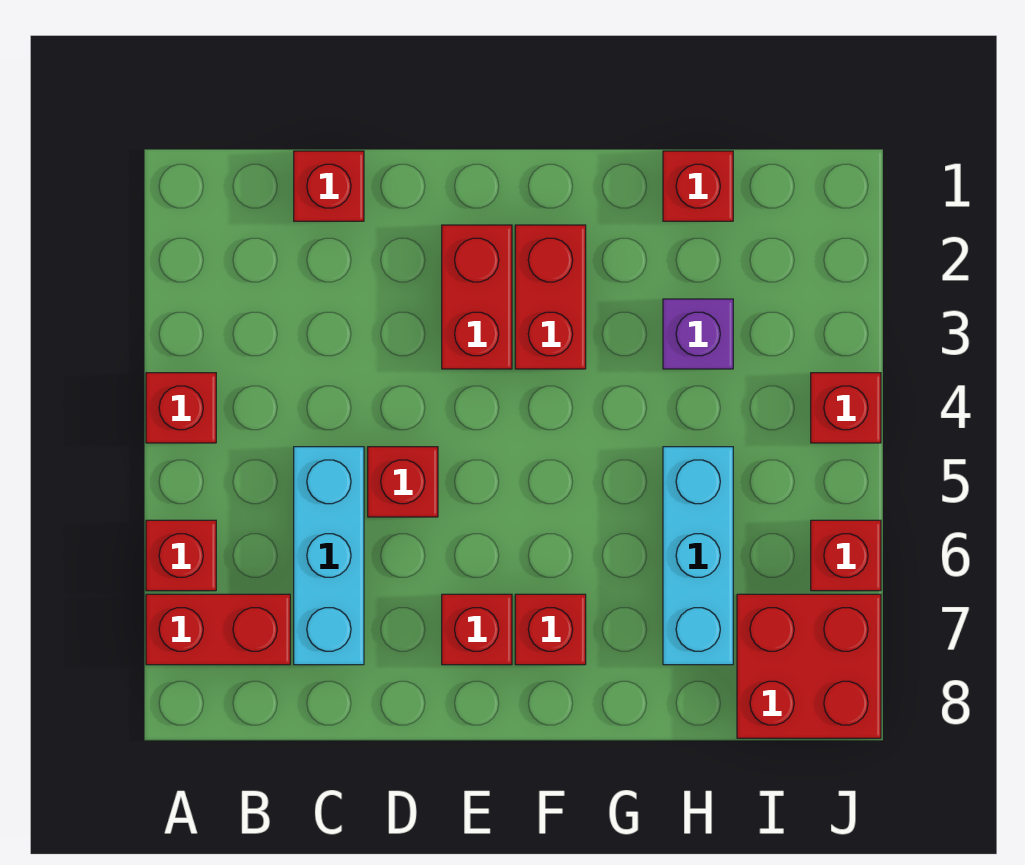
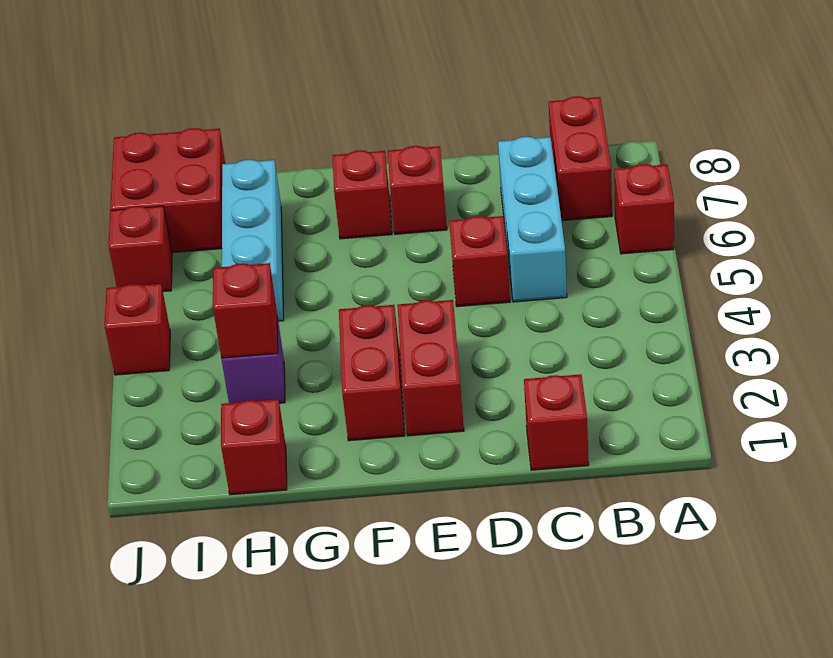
red brick A4 level 1 -> red brick H3 level 2
red brick A7:B7 level 1 -> red brick B7:B8 level 1

